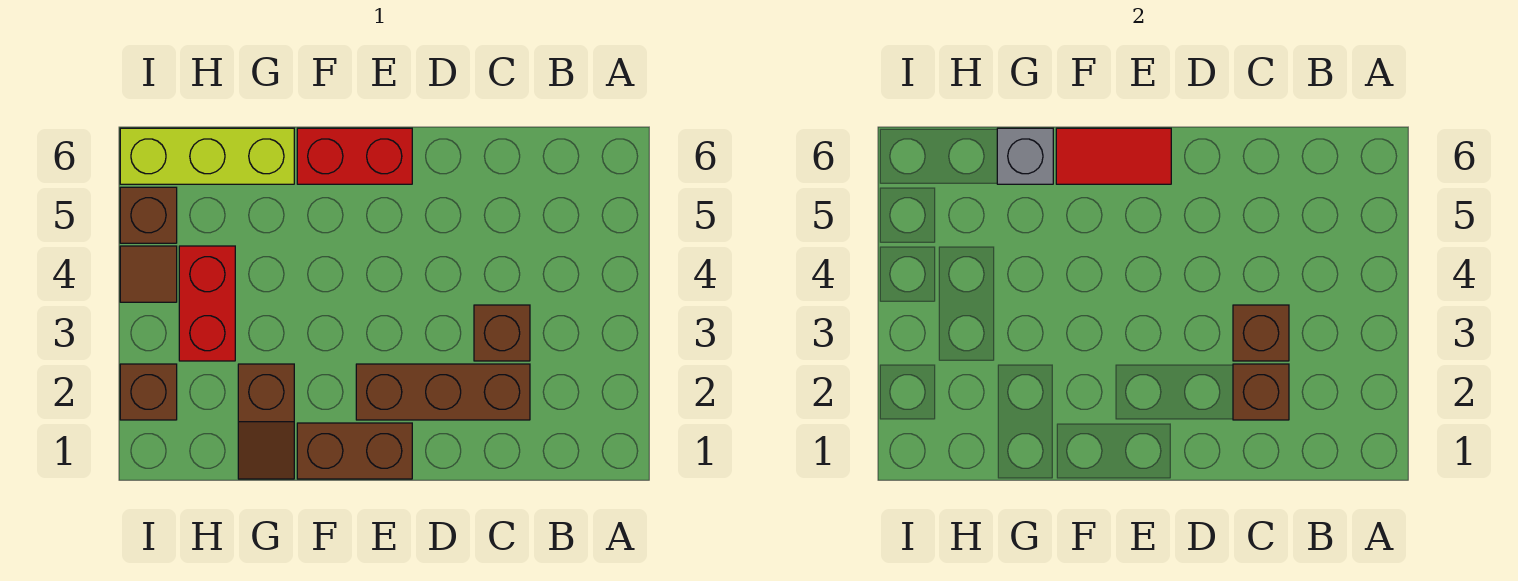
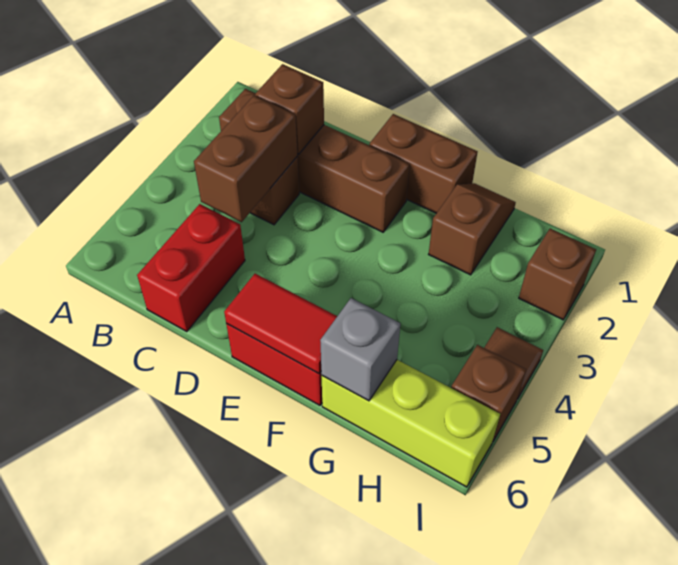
brown brick C2:E2 level 1 -> brown brick B2:E2 level 1
brown brick C3 level 2 -> brown brick C3:C4 level 2
red brick H3:H4 level 1 -> red brick C5:C6 level 1

